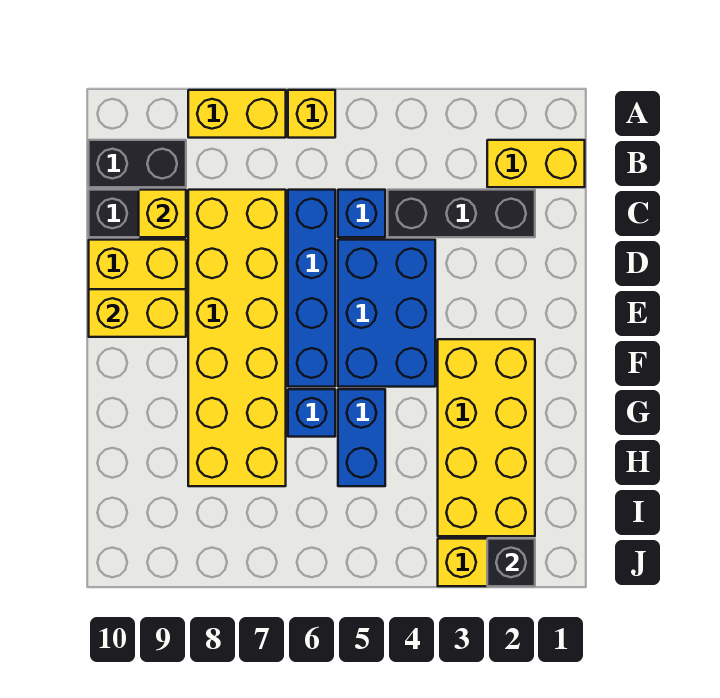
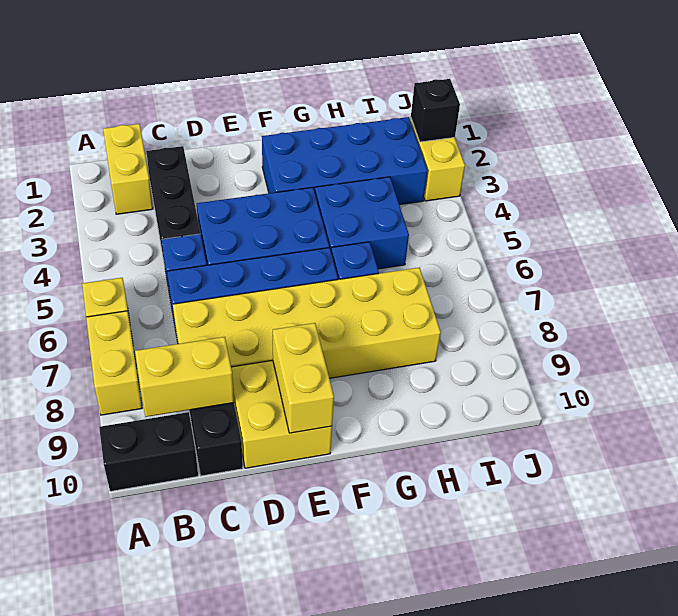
black brick B9:B10 level 1 -> black brick A10:B10 level 1
yellow brick C9 level 2 -> yellow brick B9:C9 level 2
yellow brick F2:I3 level 1 -> blue brick F2:I3 level 1
blue brick G5:H5 level 1 -> blue brick G4:H5 level 1

